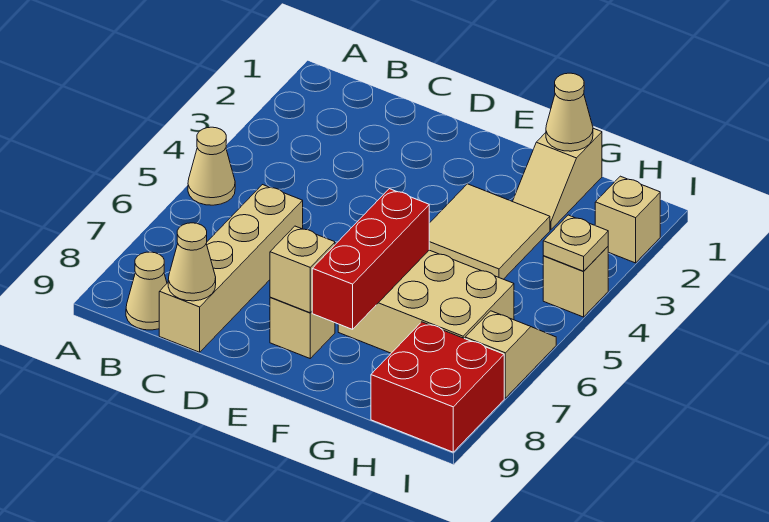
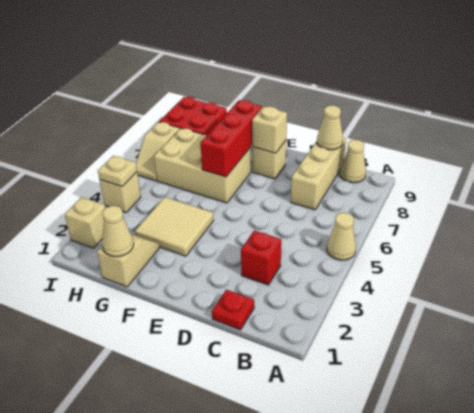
none -> red plate C1 level 1
none -> red brick C3 level 1
tan brick C6:C9 level 1 -> tan brick C7:C9 level 1

